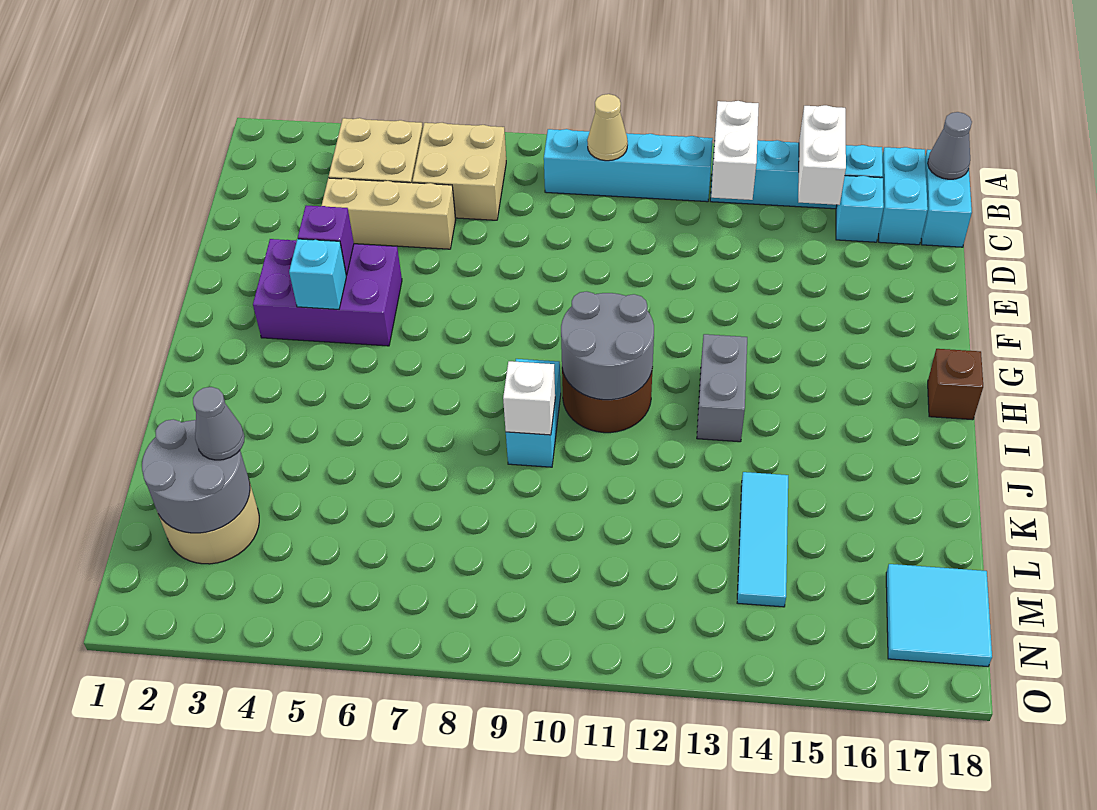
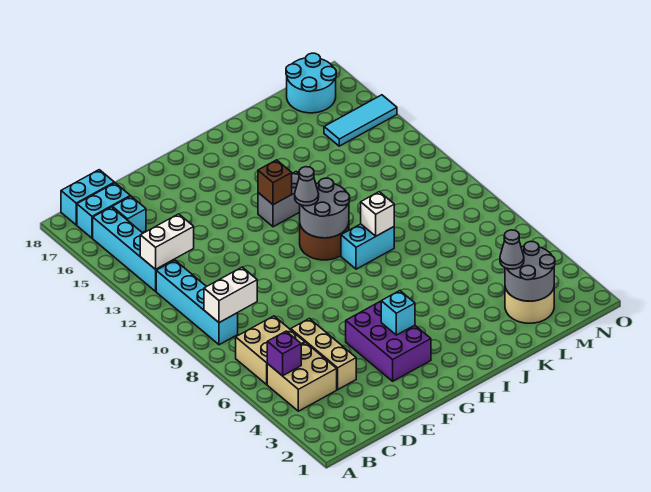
tan cone B10 level 2 -> none
white brick B15:C15 level 2 -> white brick B9:C9 level 2
grey cone B18 level 2 -> grey cone H11 level 3
purple brick F4 level 2 -> purple brick B5 level 2
brown brick H18 level 1 -> brown brick H13 level 2
cyan tile K14:M14 level 1 -> cyan tile M15:O15 level 1
cyan tile M17:N18 level 1 -> cyan round brick M17:N18 level 1

